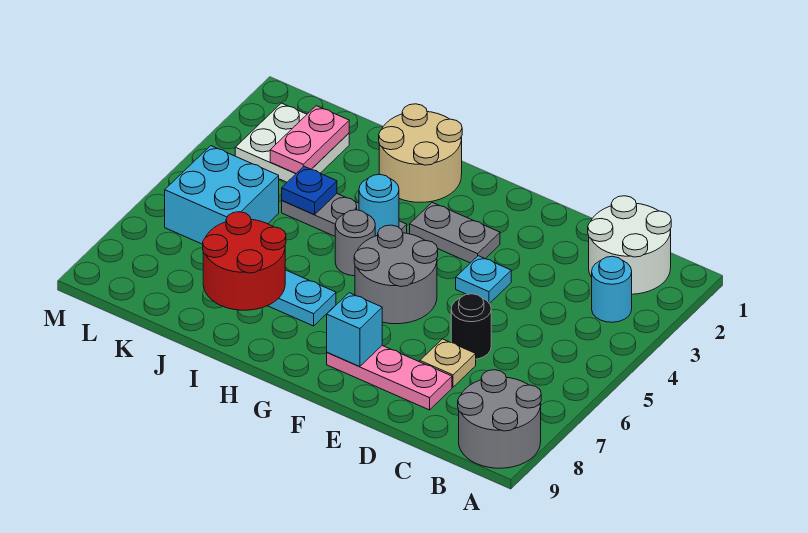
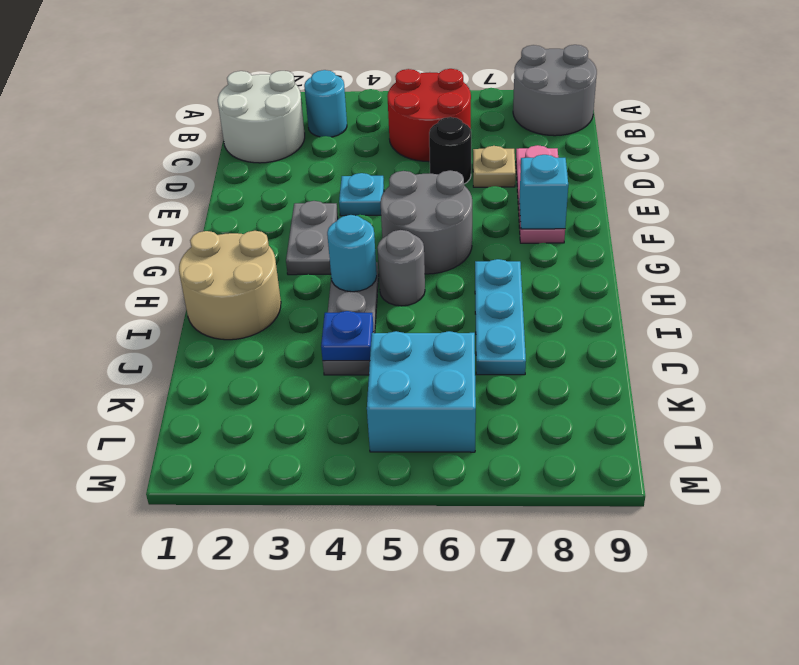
red round brick I7:J8 level 2 -> red round brick B5:C6 level 1
white plate K2:L3 level 1 -> none
pink plate K2:K3 level 2 -> none

